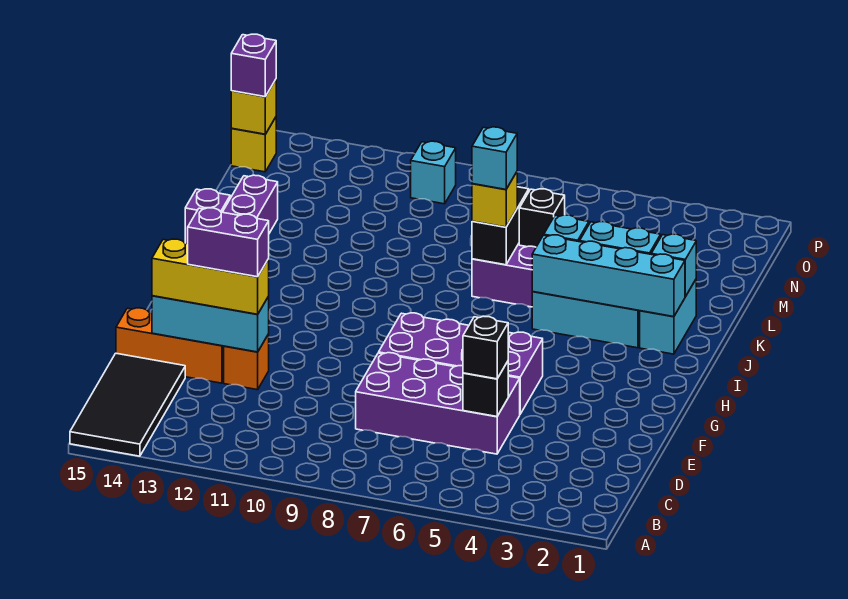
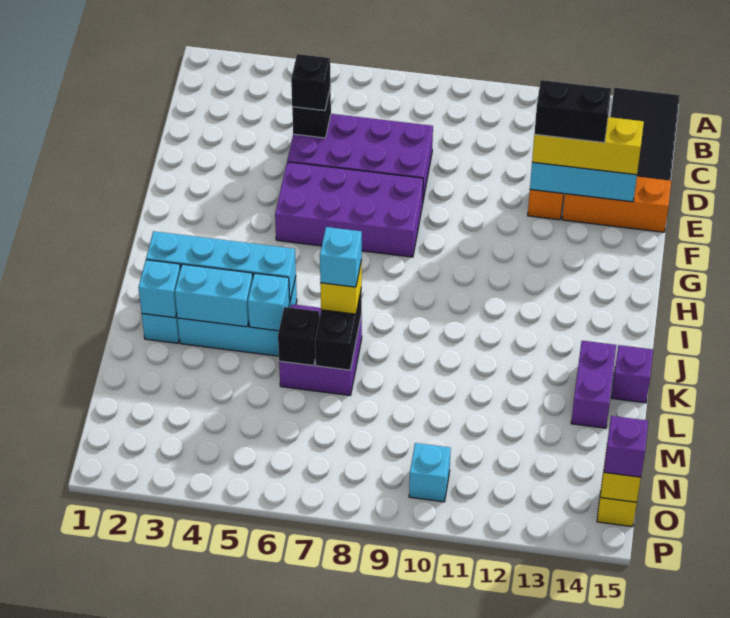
purple brick E12:E13 level 4 -> black brick E12:E13 level 4

